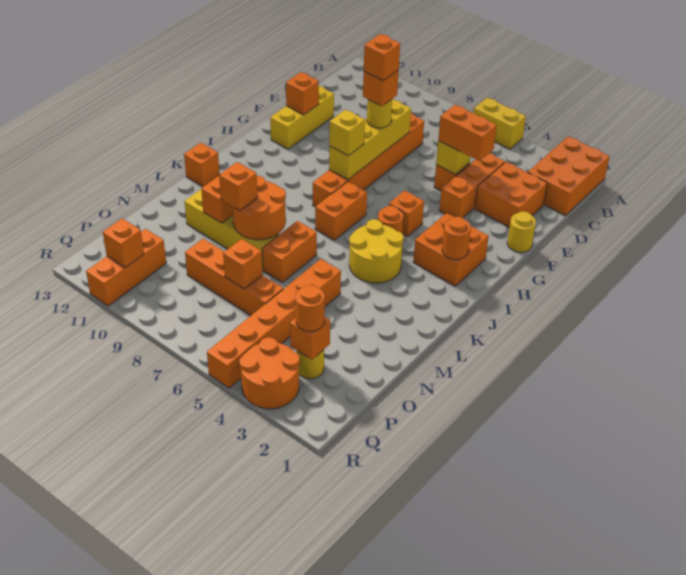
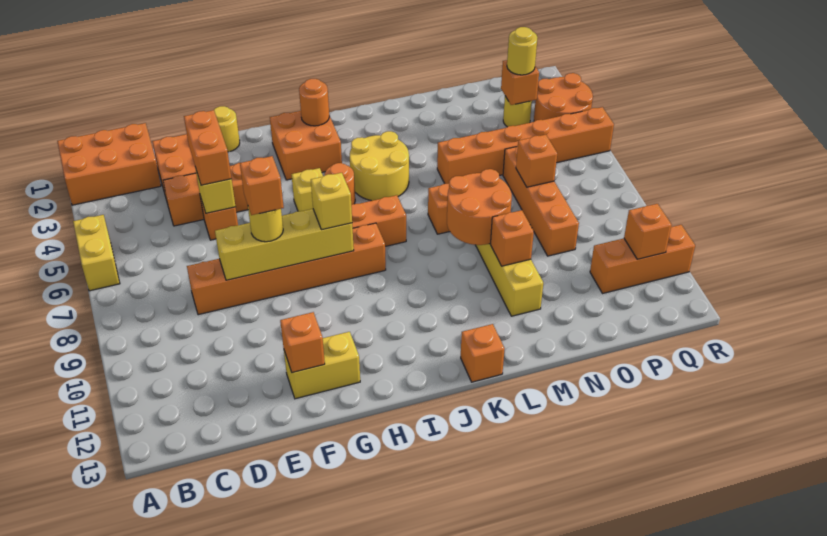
yellow brick E12:G12 level 1 -> yellow brick F12:G12 level 1
orange brick F8 level 5 -> none
orange brick H5 level 1 -> yellow brick H5 level 1
orange brick M9 level 3 -> none
orange round brick P3 level 3 -> yellow round brick P3 level 3

